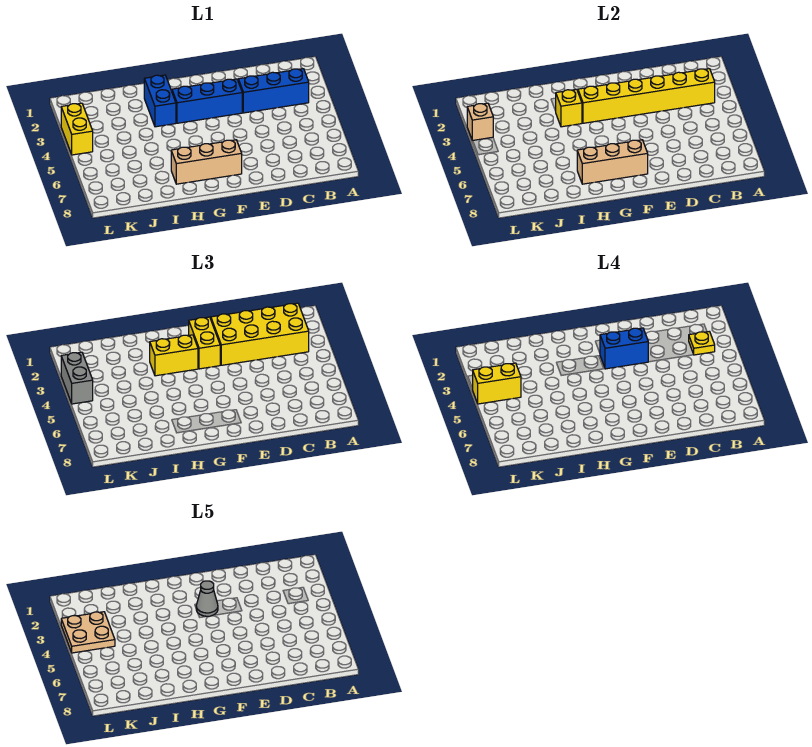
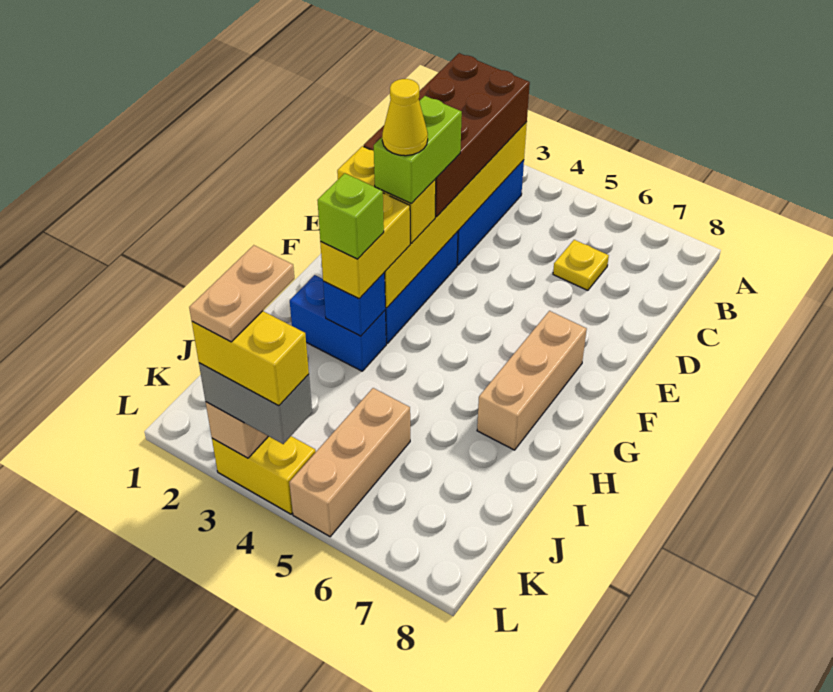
yellow brick B2:E3 level 3 -> brown brick B2:E3 level 3
yellow plate B3 level 4 -> yellow plate C6 level 1
blue brick E3:F3 level 4 -> lime brick E3:F3 level 4
grey cone F3 level 5 -> yellow cone F3 level 5
tan brick F7:H7 level 2 -> tan brick J5:L5 level 1
yellow brick H3 level 2 -> blue brick H3 level 2
none -> lime brick H3 level 4
tan plate K3:L4 level 5 -> tan plate K3:L3 level 5
yellow brick K4:L4 level 4 -> yellow brick L3:L4 level 4

